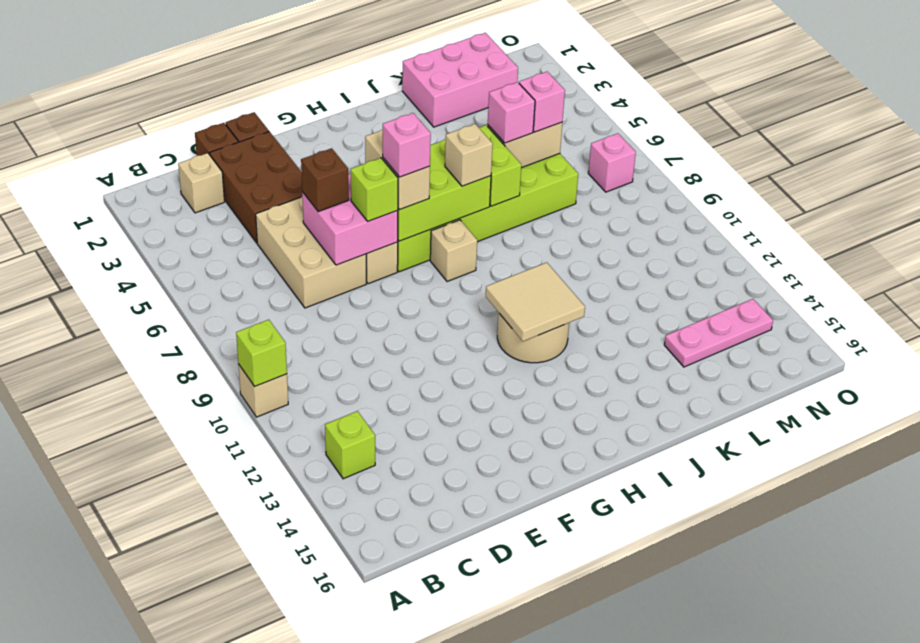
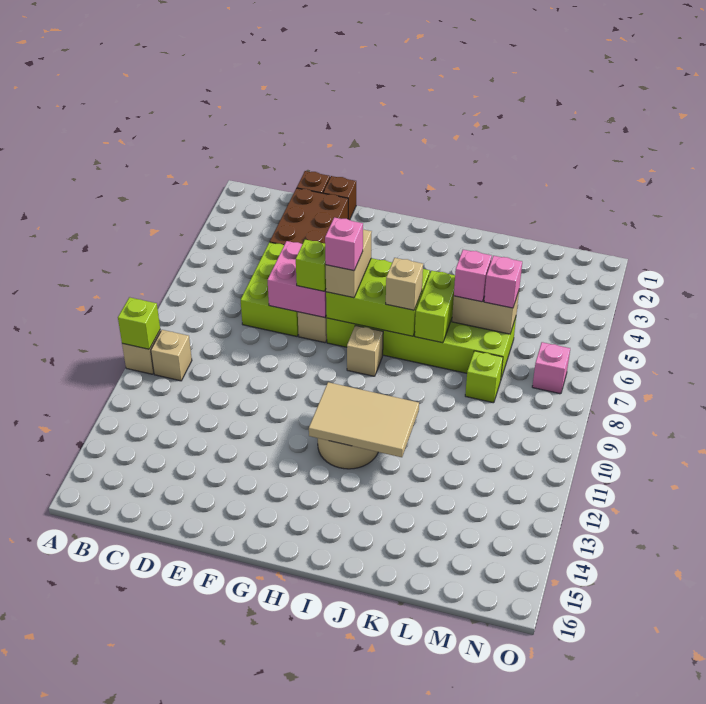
lime brick B13 level 1 -> lime brick L8 level 1
tan brick C2 level 1 -> tan brick B10 level 1
tan brick D5:E7 level 1 -> lime brick D5:E7 level 1
brown brick E6 level 3 -> none
tan tile H11:I12 level 2 -> tan tile H11:J12 level 2
pink brick K1:M2 level 1 -> none
pink plate L14:N14 level 1 -> none

